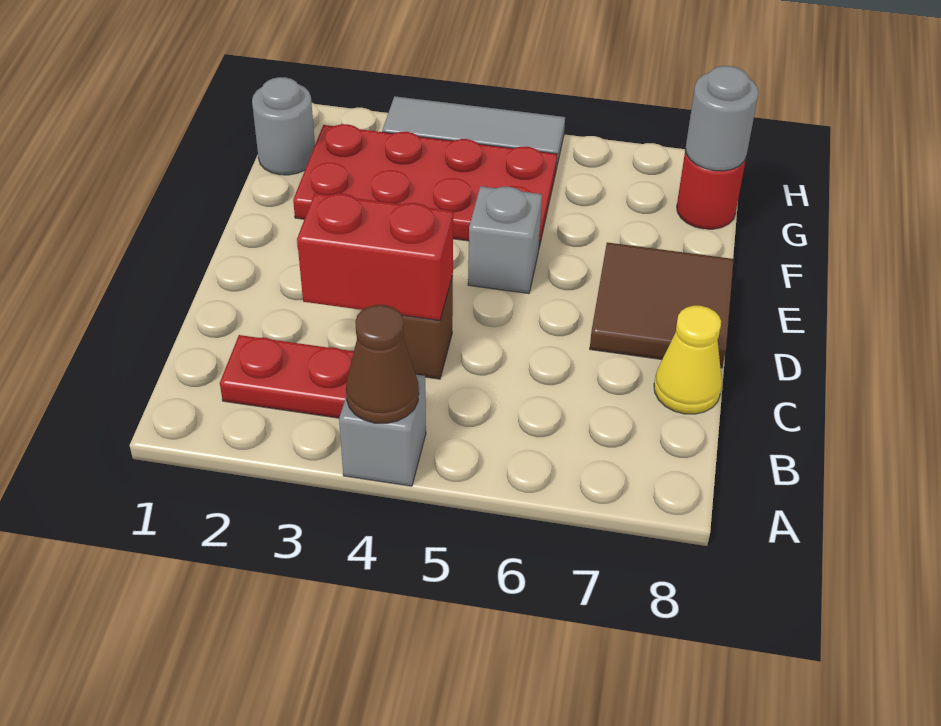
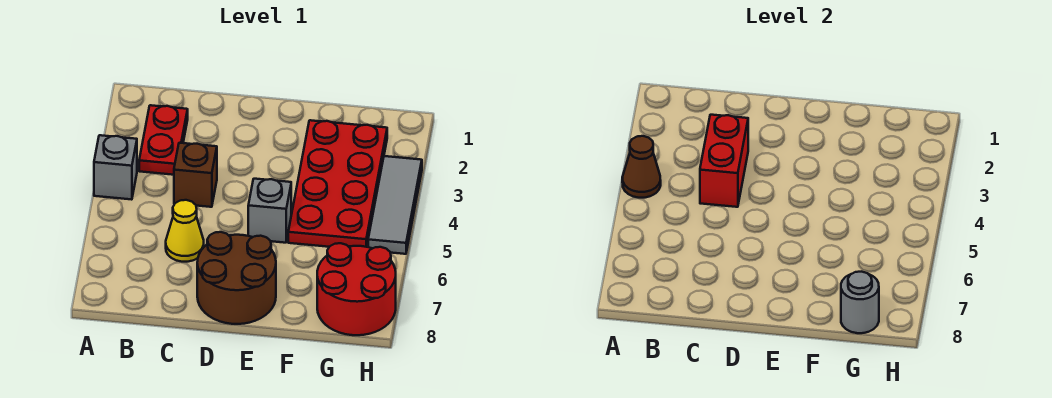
yellow cone C8 level 1 -> yellow cone C6 level 1
brown tile D7:E8 level 1 -> brown round brick D7:E8 level 1
grey round brick G1 level 1 -> none
red round brick G8 level 1 -> red round brick G7:H8 level 1

